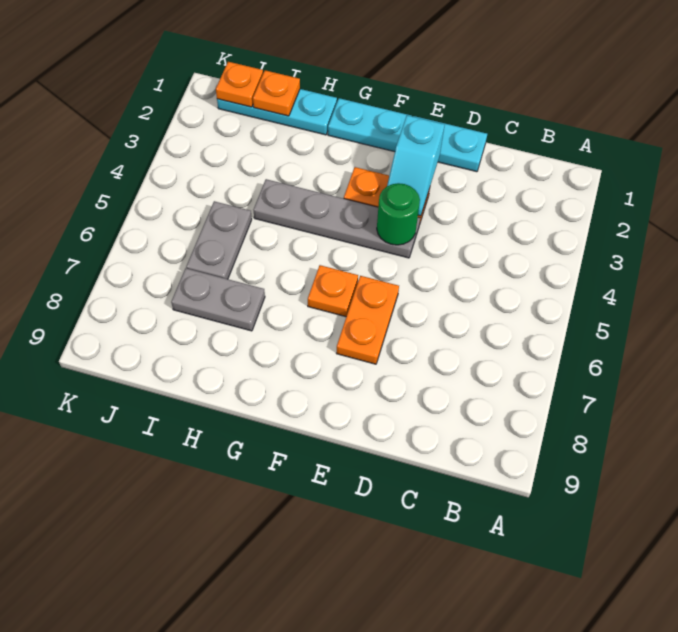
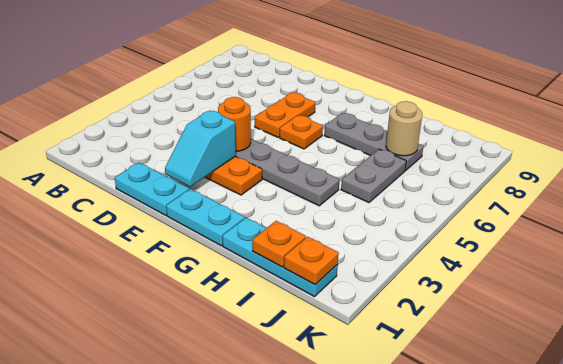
cyan slope E2:E3 level 2 top 2 -> cyan slope E2:E3 level 2 top 3
green round brick E4 level 2 -> orange round brick E4 level 2
grey plate H7:I7 level 1 -> grey plate G7:I7 level 1
none -> tan round brick I7 level 2

